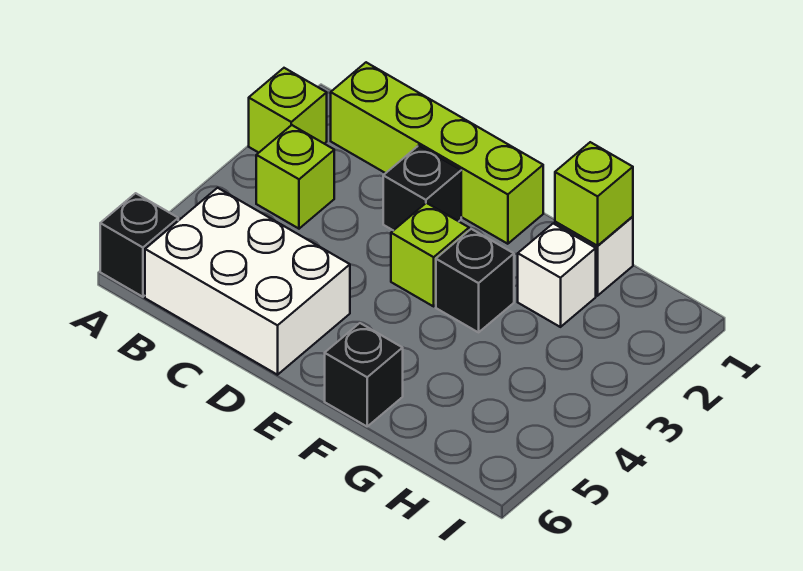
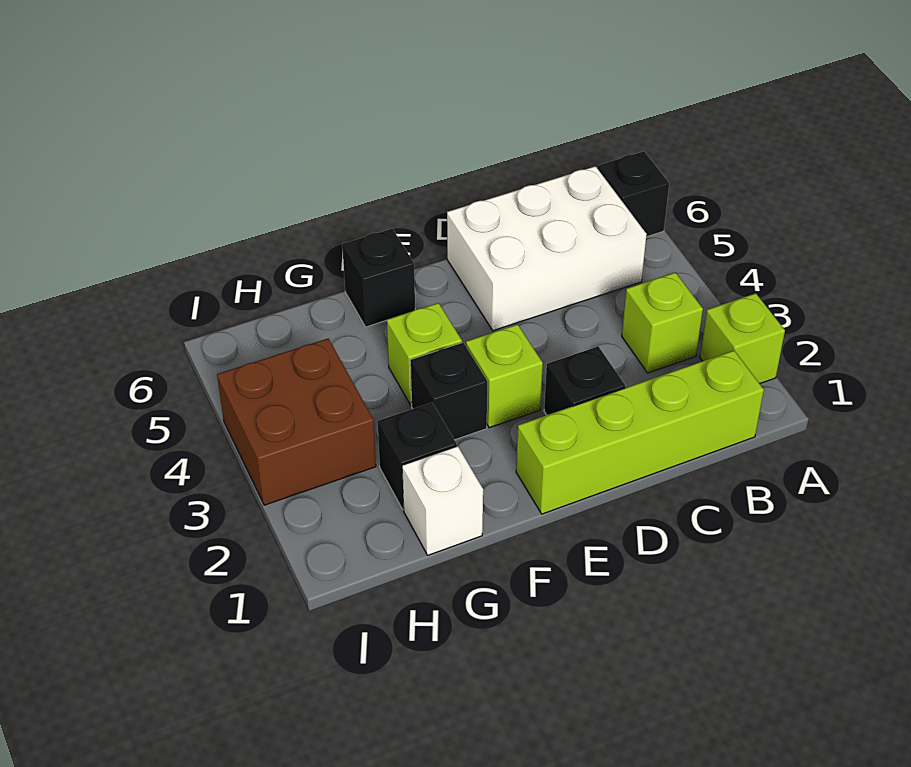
lime brick G1 level 2 -> lime brick F4 level 1
white brick G2 level 1 -> black brick G2 level 1
none -> brown brick H3:I4 level 1

